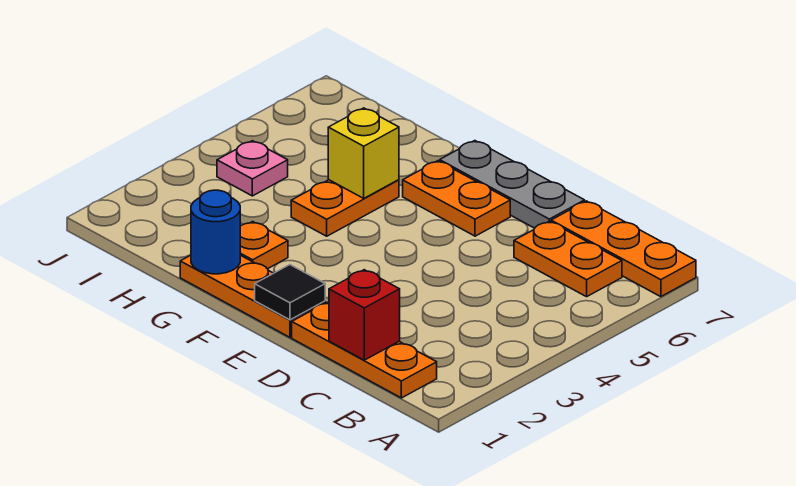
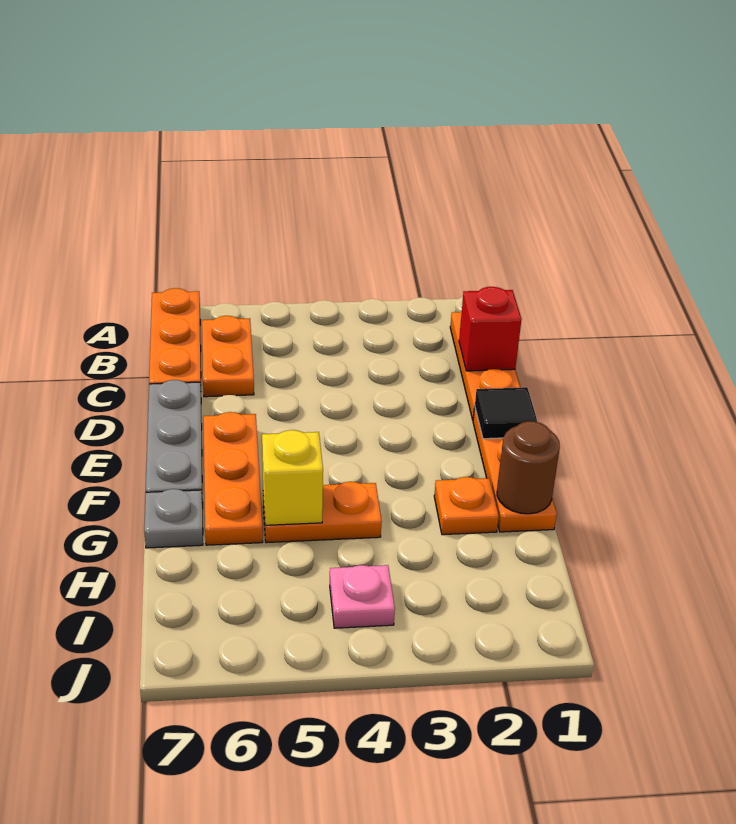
orange plate E6:F6 level 1 -> orange plate E6:G6 level 1
blue round brick G1 level 2 -> brown round brick G1 level 2
none -> grey plate G7 level 1

